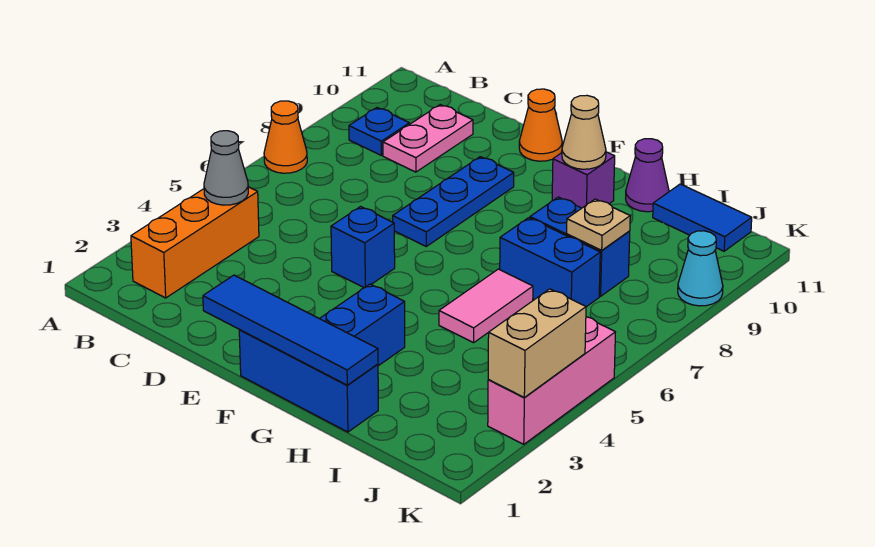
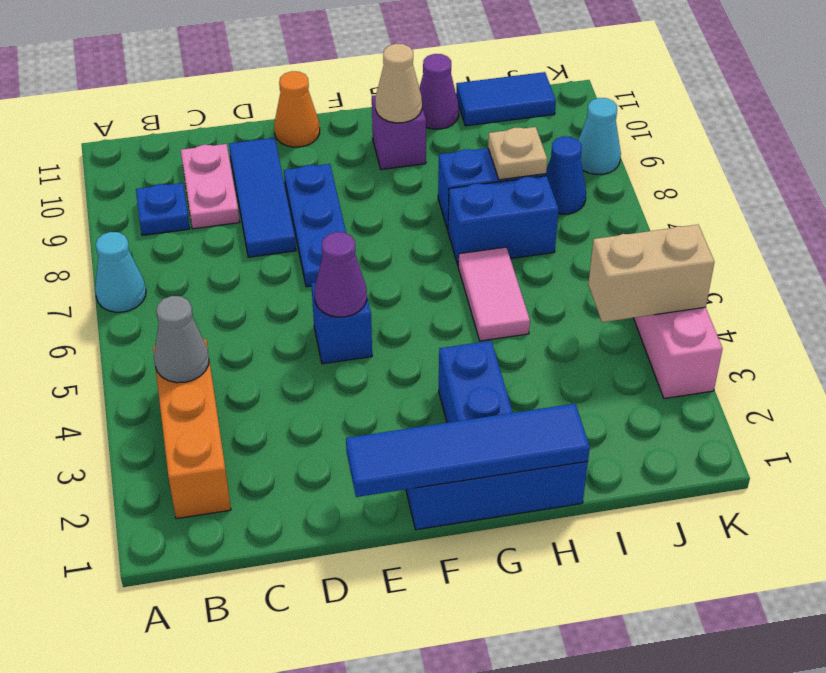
orange cone A7 level 1 -> cyan cone A7 level 1
none -> blue tile D8:D10 level 1
none -> purple cone E5 level 2
none -> blue cone J8 level 1
tan brick K3:K4 level 2 -> tan brick J4:K4 level 2

